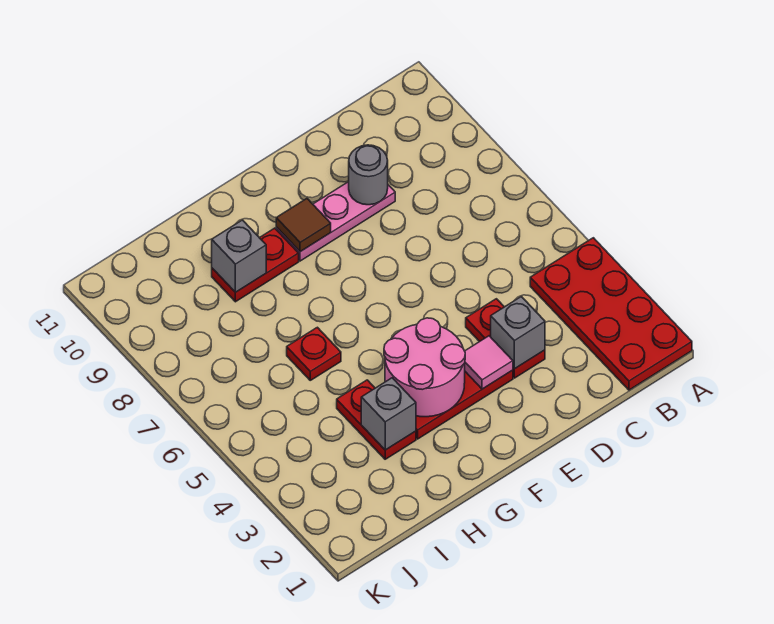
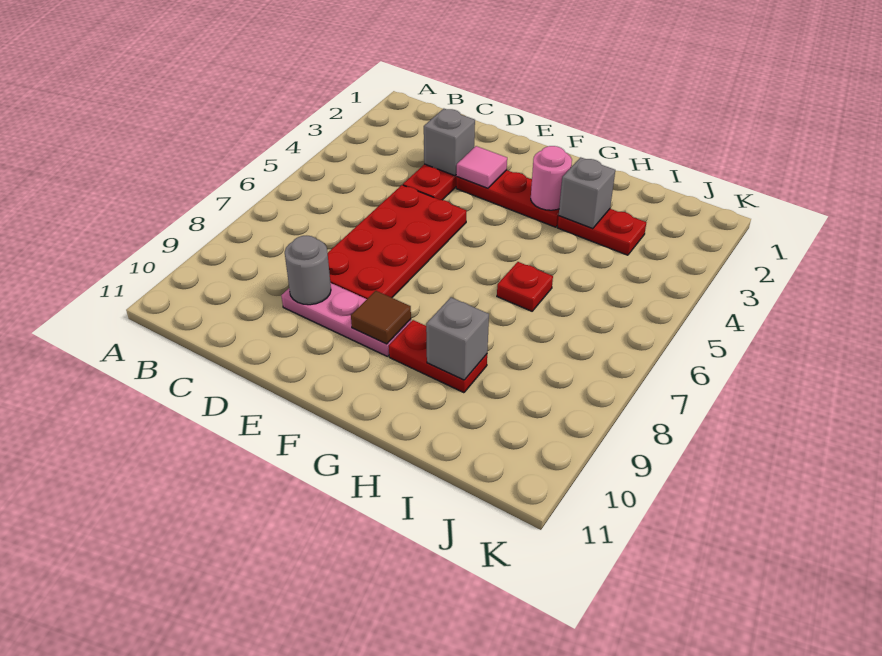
red plate A1:B4 level 1 -> red plate D5:E8 level 1
pink round brick F3:G4 level 2 -> pink round brick G3 level 2
red plate H3:H4 level 1 -> red plate H3:I3 level 1

